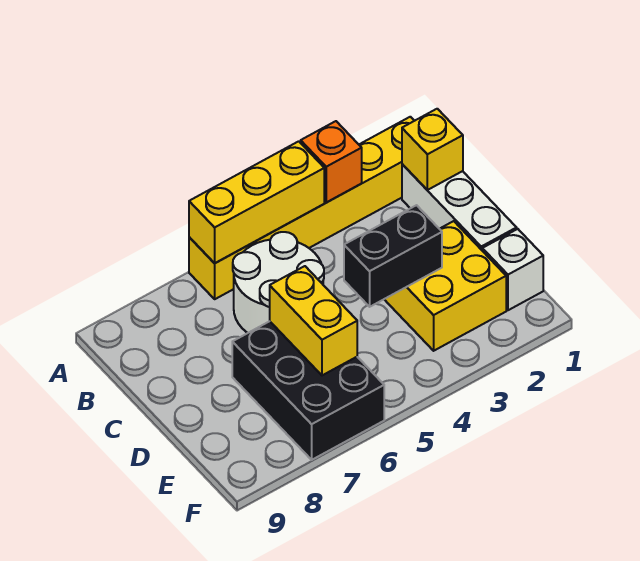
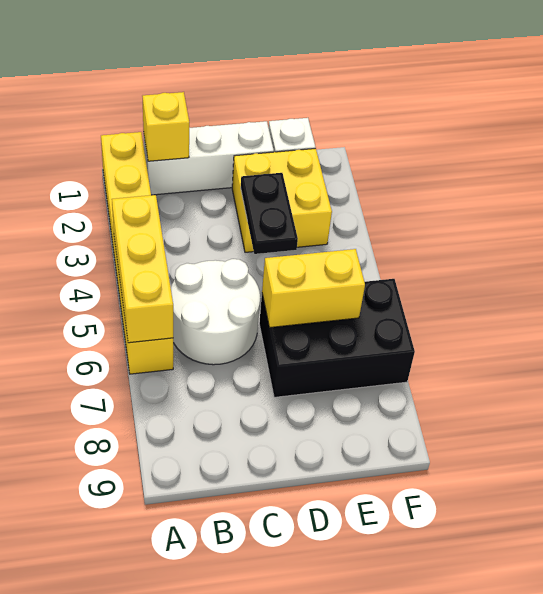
orange brick A3 level 2 -> none
black brick D3:D4 level 2 -> black plate D3:D4 level 2

